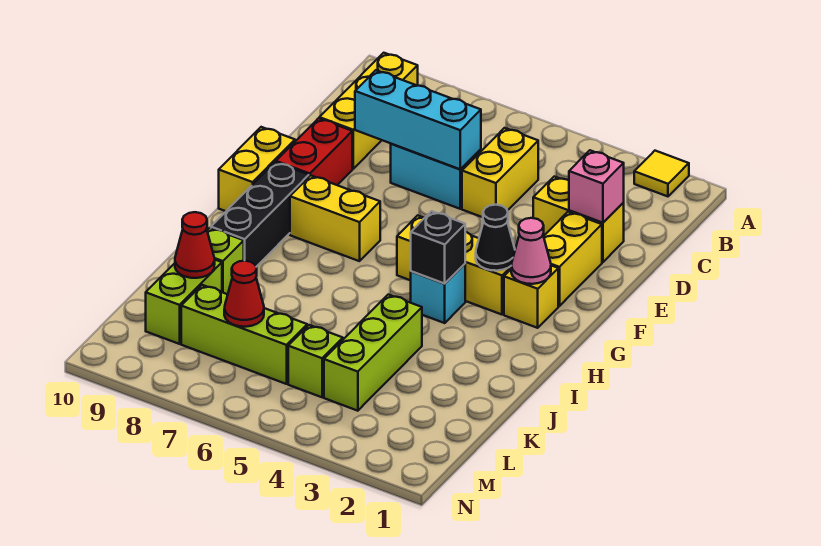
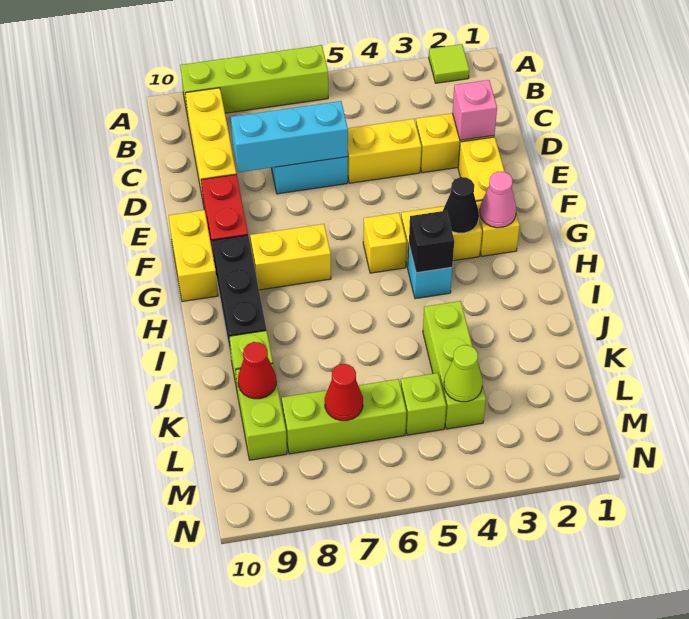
yellow tile A2 level 1 -> lime tile A2 level 1
none -> lime brick A6:A9 level 1
yellow brick C5:D5 level 1 -> yellow brick D4:D5 level 1
none -> lime cone L4 level 2

